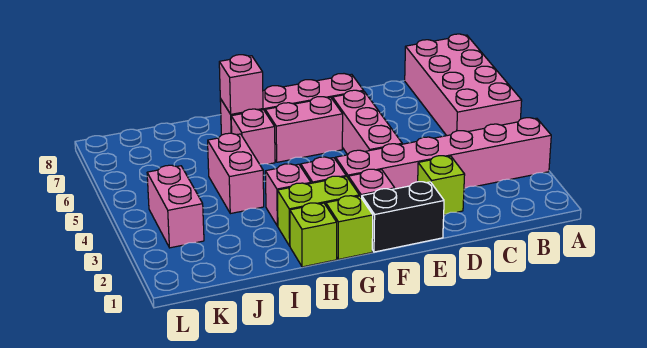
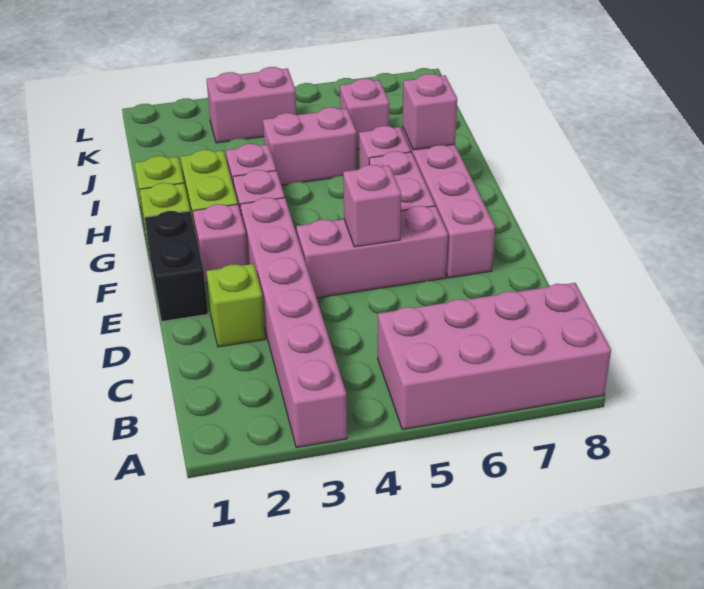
none -> pink brick E5 level 2
none -> pink brick J6 level 1

